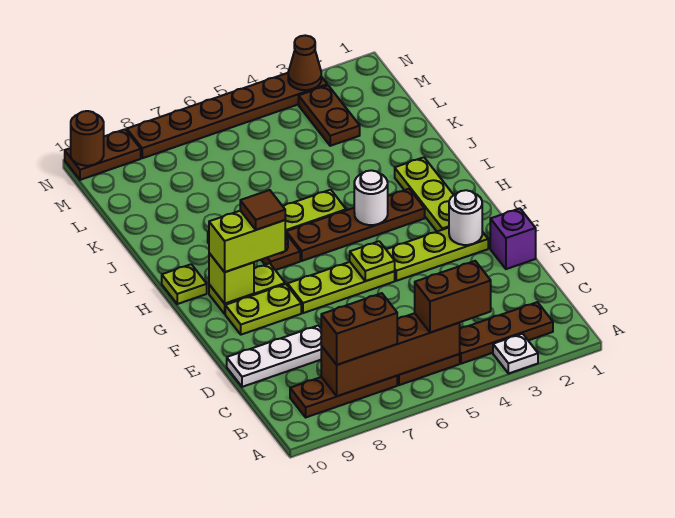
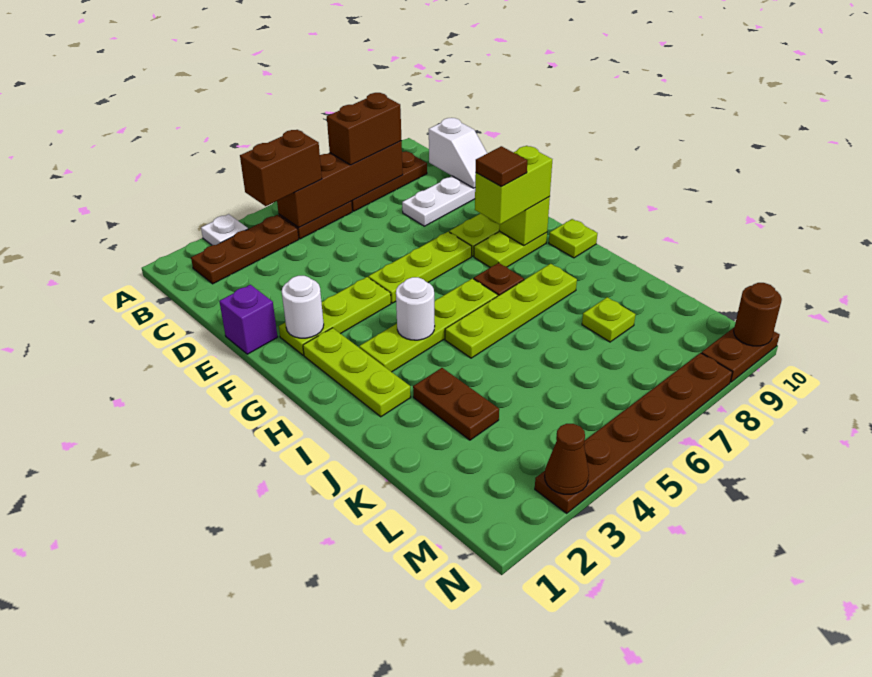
none -> white slope C10:D10 level 2 top C
lime plate F5 level 2 -> lime plate K8 level 1
brown plate H3:H6 level 1 -> lime plate H3:H6 level 1
brown plate L3:M3 level 1 -> brown plate J3:K3 level 1

